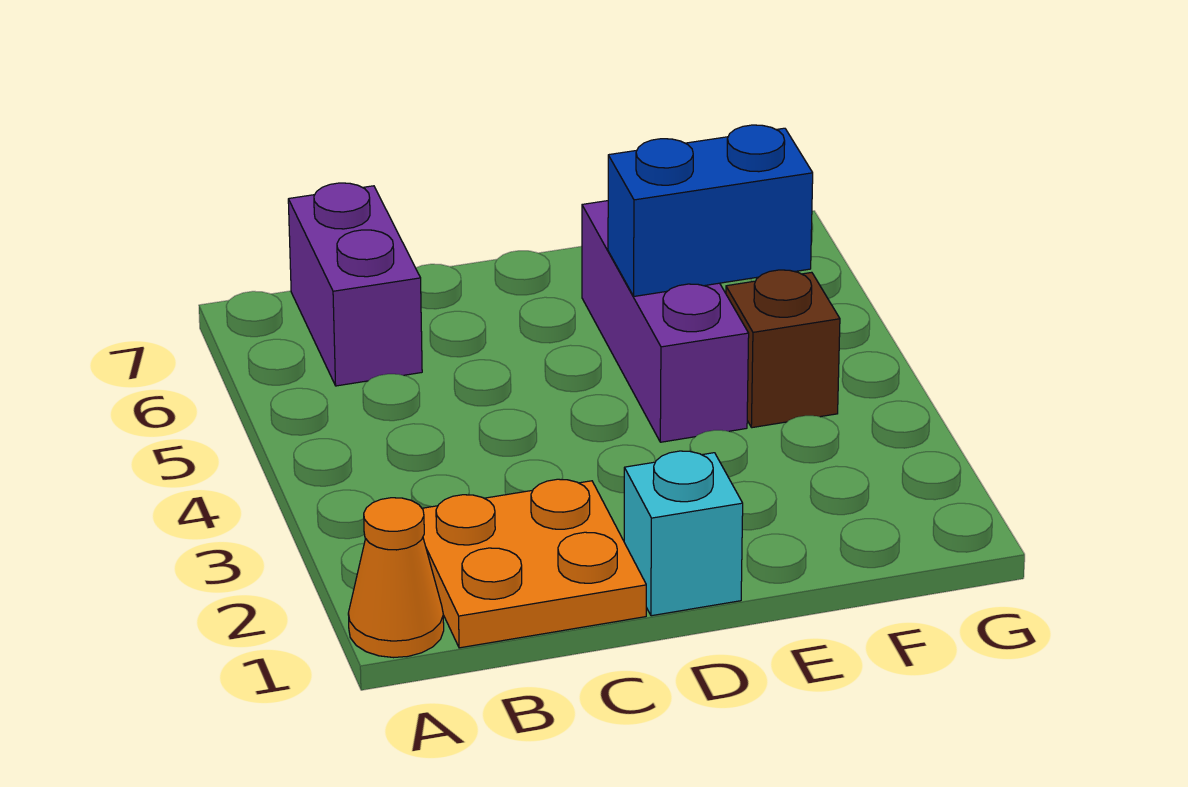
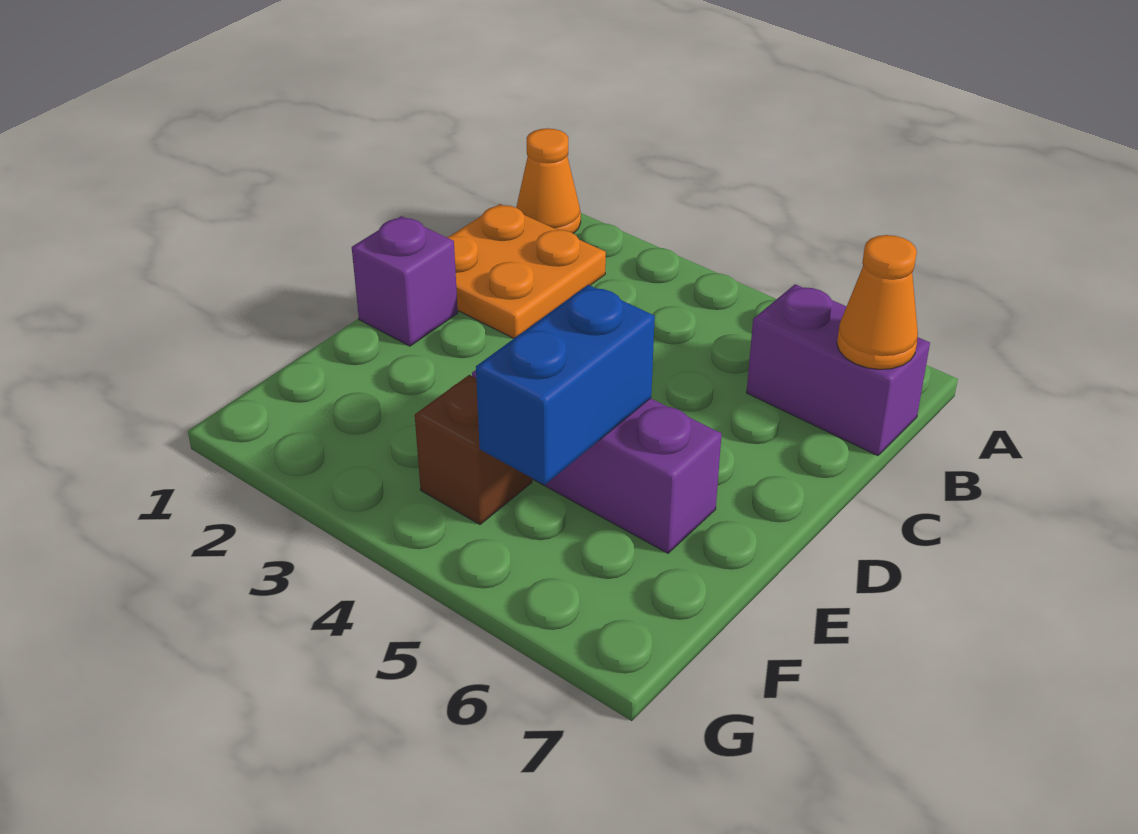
none -> orange cone B7 level 2
cyan brick D1 level 1 -> purple brick D1 level 1

